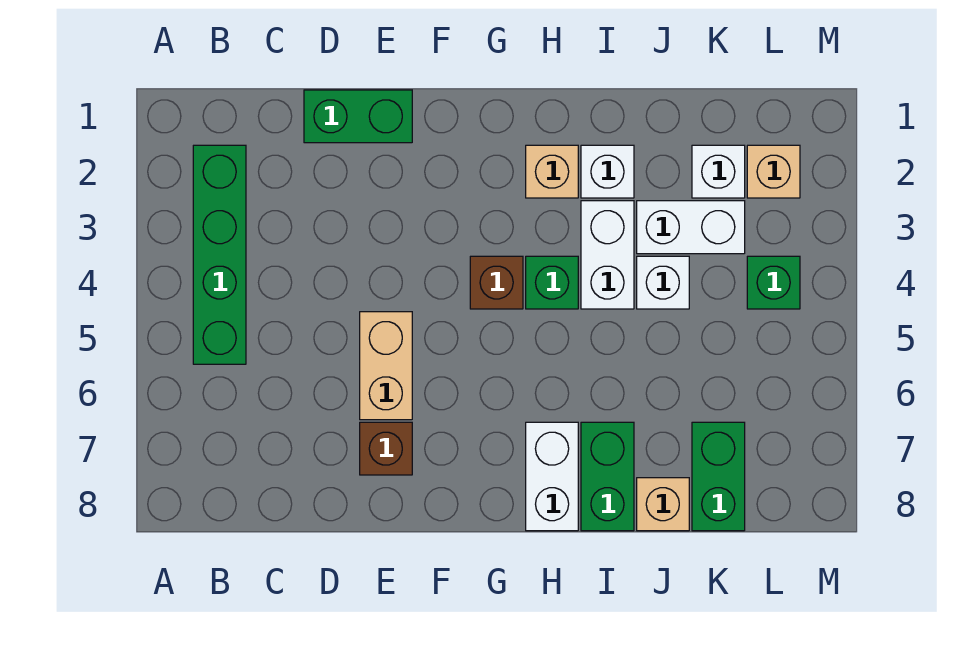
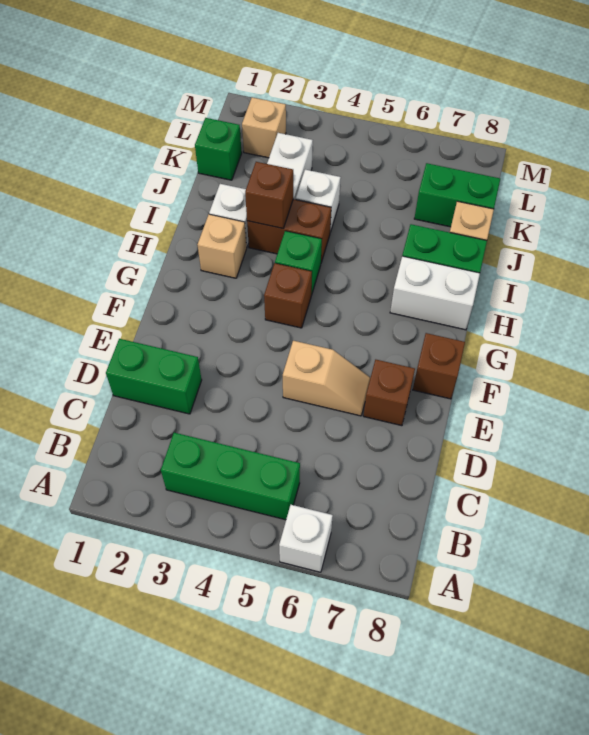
green brick B2:B5 level 1 -> green brick B3:B5 level 1
green brick D1:E1 level 1 -> green brick D1:D2 level 1
tan brick E5:E6 level 1 -> tan slope E5:E6 level 1 top 5
none -> brown brick F8 level 1
white brick I3:I4 level 1 -> brown brick I3:I4 level 1
none -> brown brick I3 level 2
white brick K2 level 1 -> white brick A6 level 1
green brick L4 level 1 -> green brick K1 level 1

